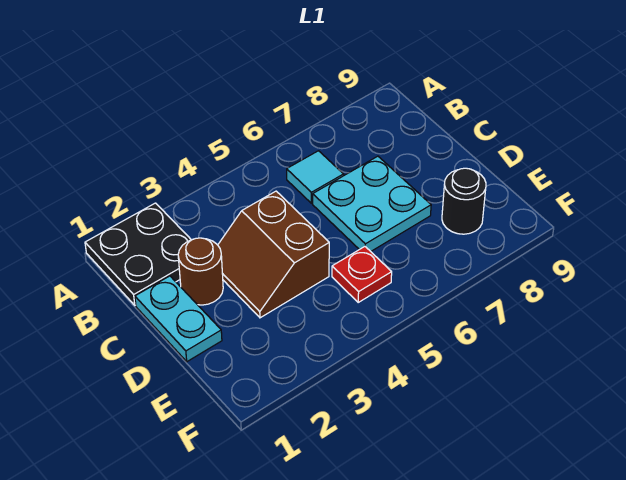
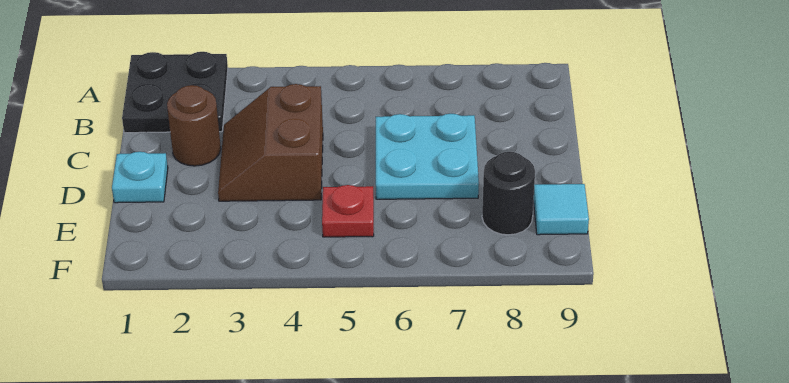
cyan tile B6 level 1 -> cyan tile E9 level 1
cyan plate C1:D1 level 1 -> cyan plate D1 level 1

